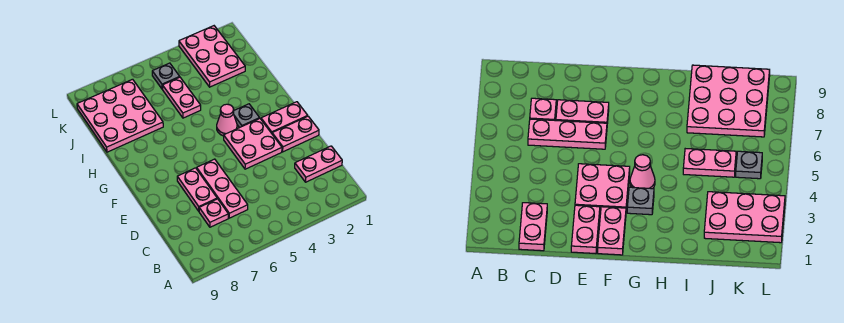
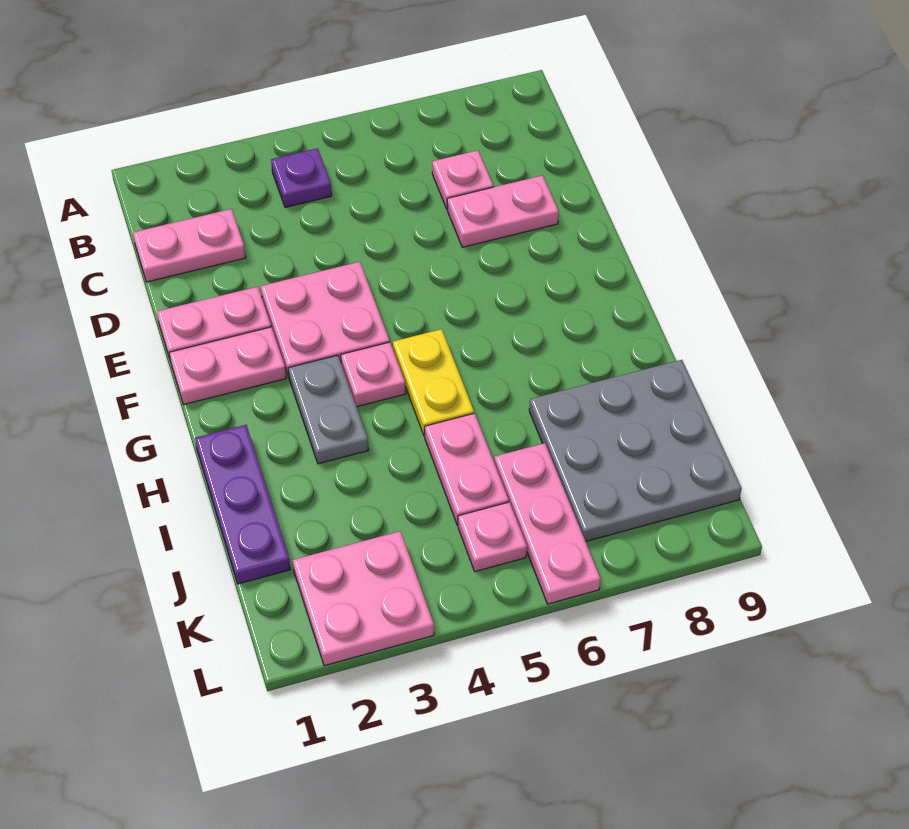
none -> purple plate B4 level 1
pink plate C6:E6 level 1 -> pink plate J6:L6 level 1
pink plate D7:E7 level 1 -> pink plate D7:D8 level 1
grey plate G3 level 1 -> grey plate G3:H3 level 1
pink cone G4 level 1 -> pink plate G4 level 1
none -> yellow plate G5:H5 level 1
none -> purple plate H1:J1 level 1
pink plate I7:K9 level 1 -> grey plate I7:K9 level 1
pink plate J2:L3 level 1 -> pink plate K2:L3 level 1
grey plate K5 level 1 -> pink plate K5 level 1

